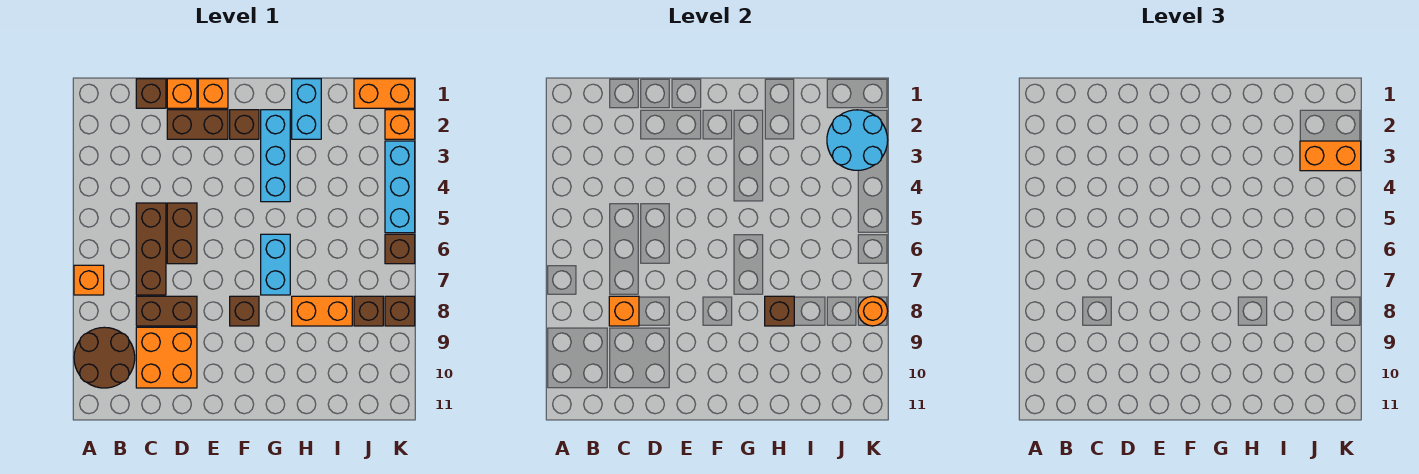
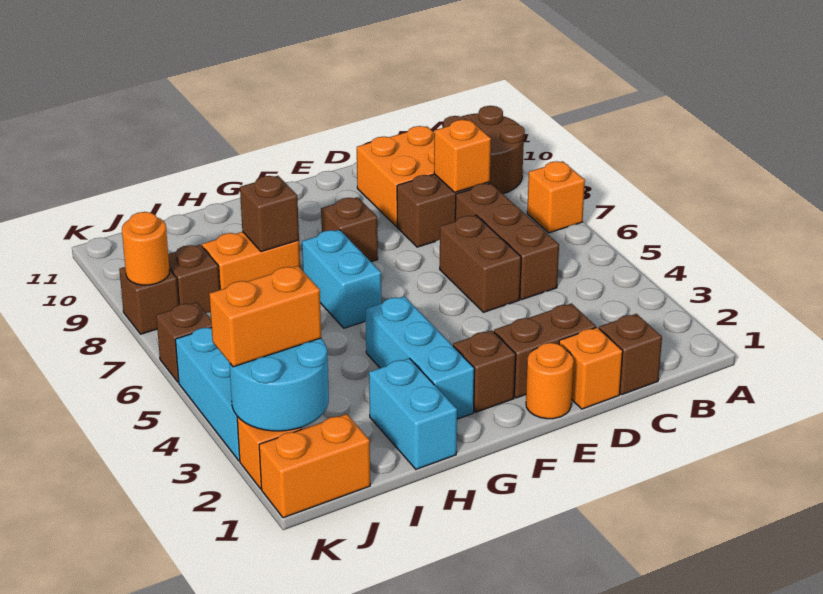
orange brick E1 level 1 -> orange round brick E1 level 1

